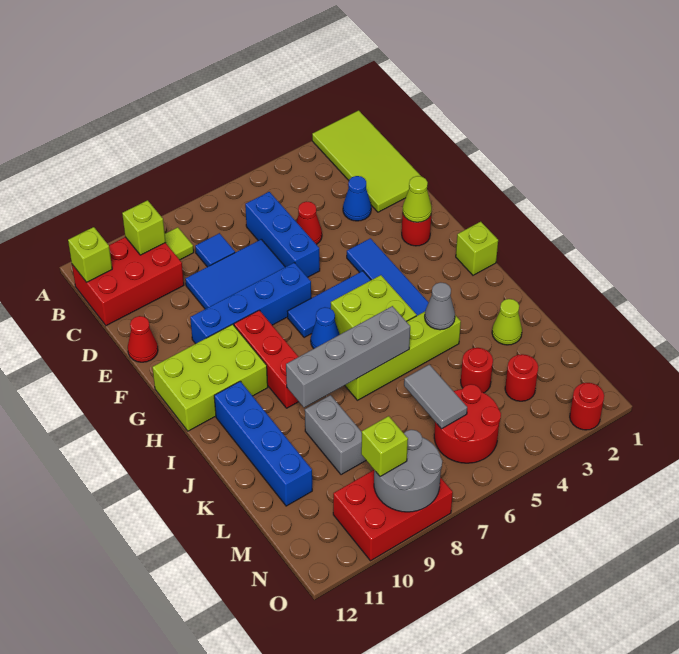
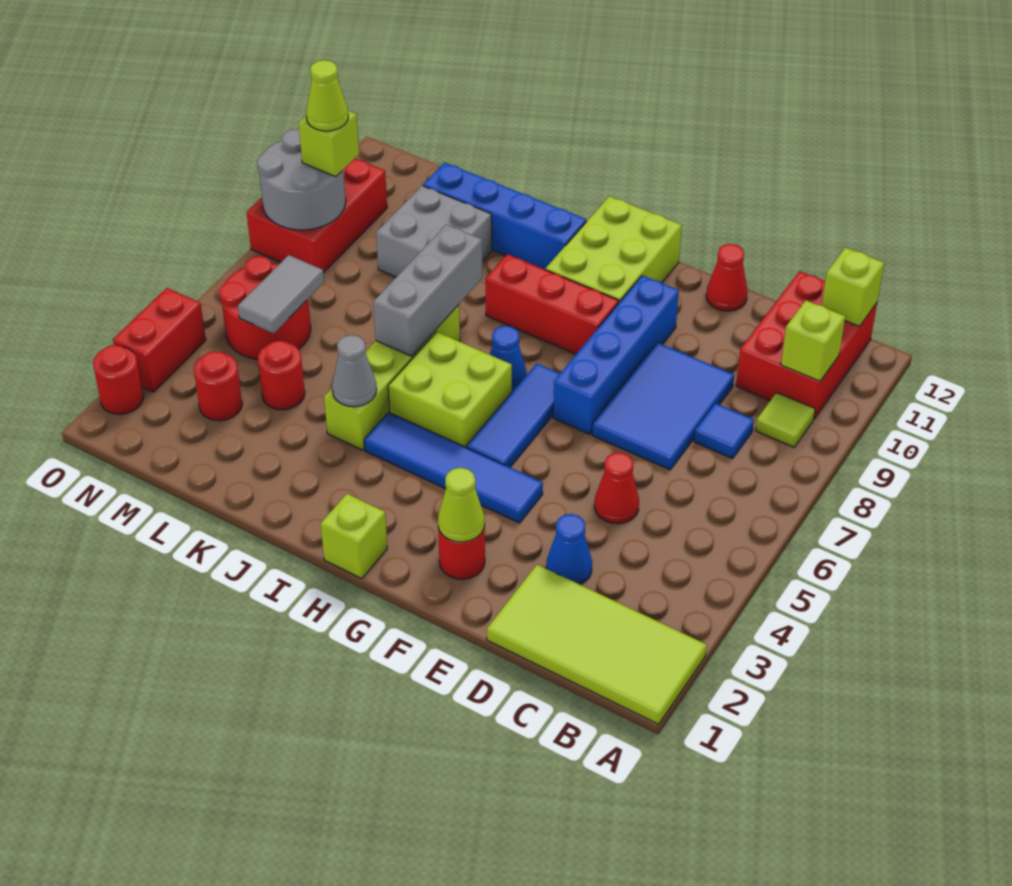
blue brick C6:E6 level 1 -> none
grey brick J6:J9 level 2 -> grey brick J6:J8 level 2
lime cone K2 level 1 -> lime cone N9 level 4
grey brick K9:L9 level 1 -> grey brick K9:L10 level 1
grey tile L6:M6 level 2 -> grey tile M5:M6 level 2
none -> red brick O3:O4 level 1

